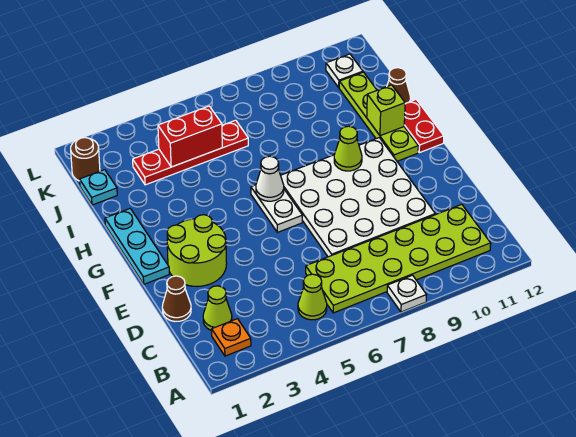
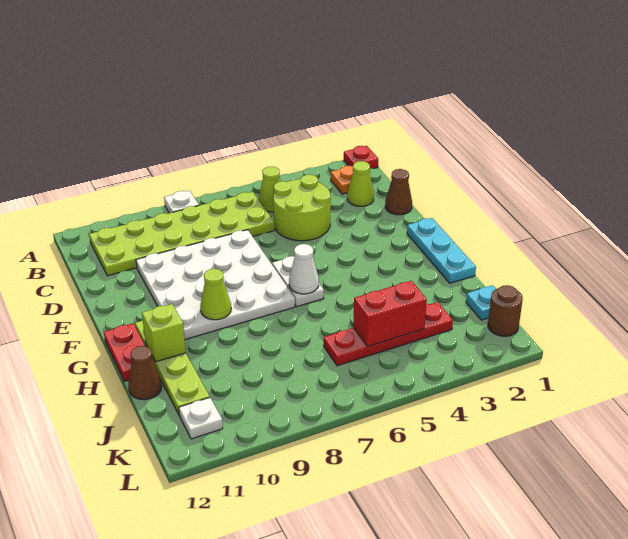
none -> red plate A1 level 1
lime round brick E2:F3 level 1 -> lime round brick C4:D5 level 1

